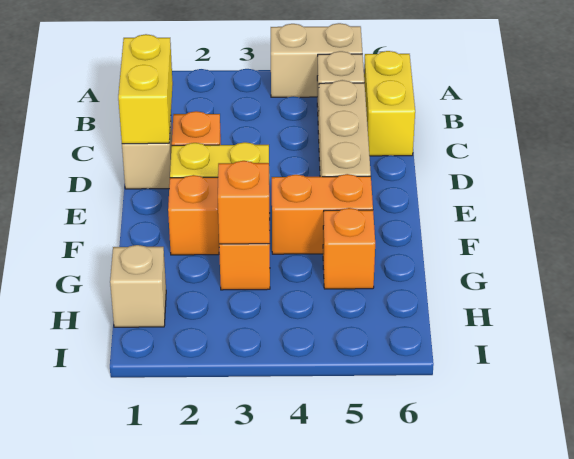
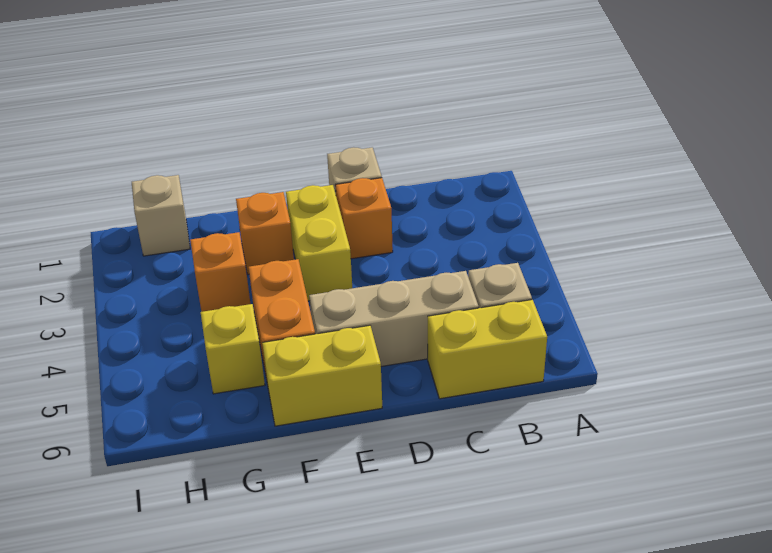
tan brick A4:A5 level 1 -> none
yellow brick C1:D1 level 2 -> yellow brick E6:F6 level 1
orange brick G3 level 2 -> none
orange brick G5 level 1 -> yellow brick G5 level 1

